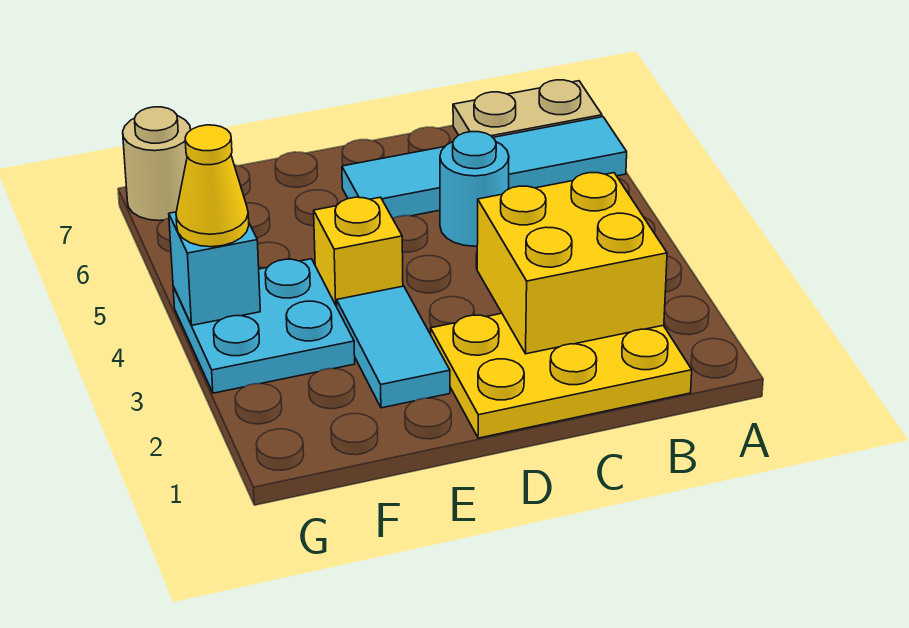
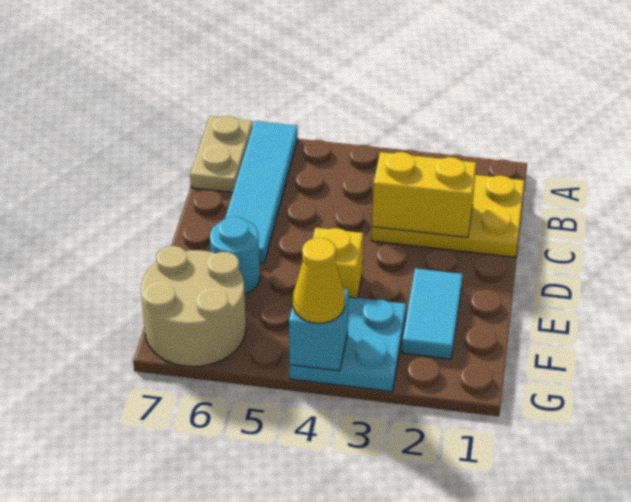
yellow plate B1:D2 level 1 -> yellow plate B1:C3 level 1
yellow brick B2:C3 level 2 -> yellow brick C2:C3 level 2
cyan round brick C5 level 1 -> cyan round brick E6 level 1
cyan tile E2:E3 level 1 -> cyan tile E2:F2 level 1
tan round brick G7 level 1 -> tan round brick F6:G7 level 1

